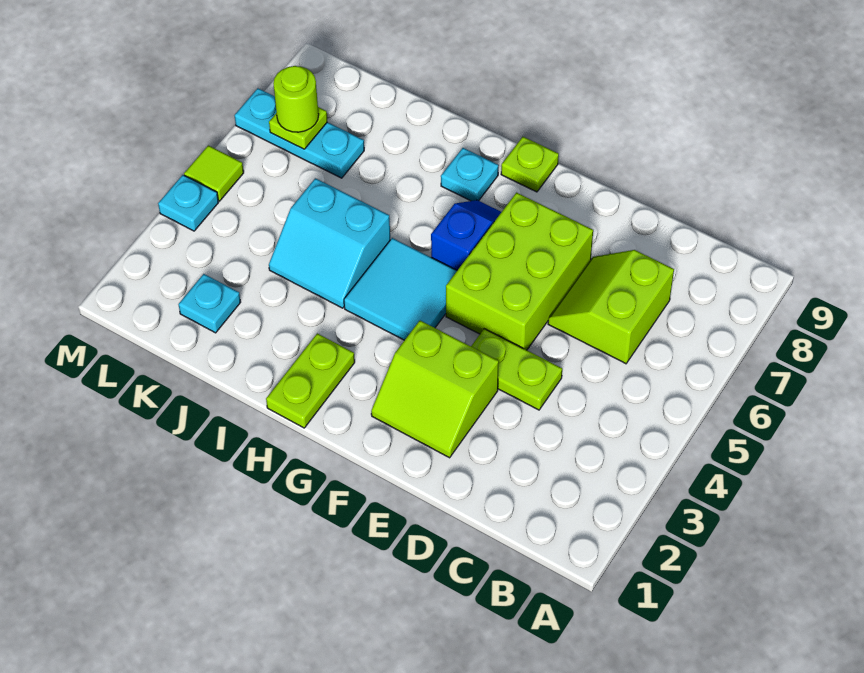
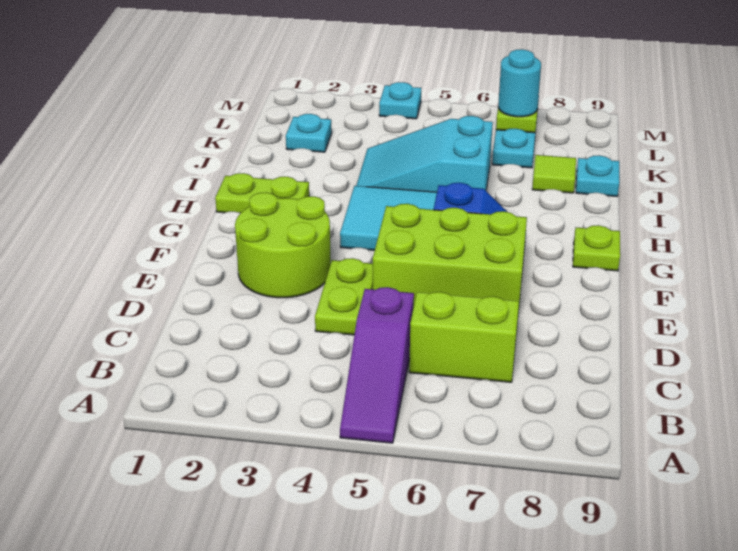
none -> purple slope A5:C5 level 1 top C
lime slope E2:F3 level 1 top 3 -> lime round brick E2:F3 level 1
cyan plate H8 level 1 -> cyan plate J9 level 1
cyan slope I4:J5 level 1 top 5 -> cyan slope I4:J6 level 1 top 6
lime round brick L7 level 3 -> cyan round brick L7 level 3
lime tile M5 level 1 -> lime tile J8 level 1

